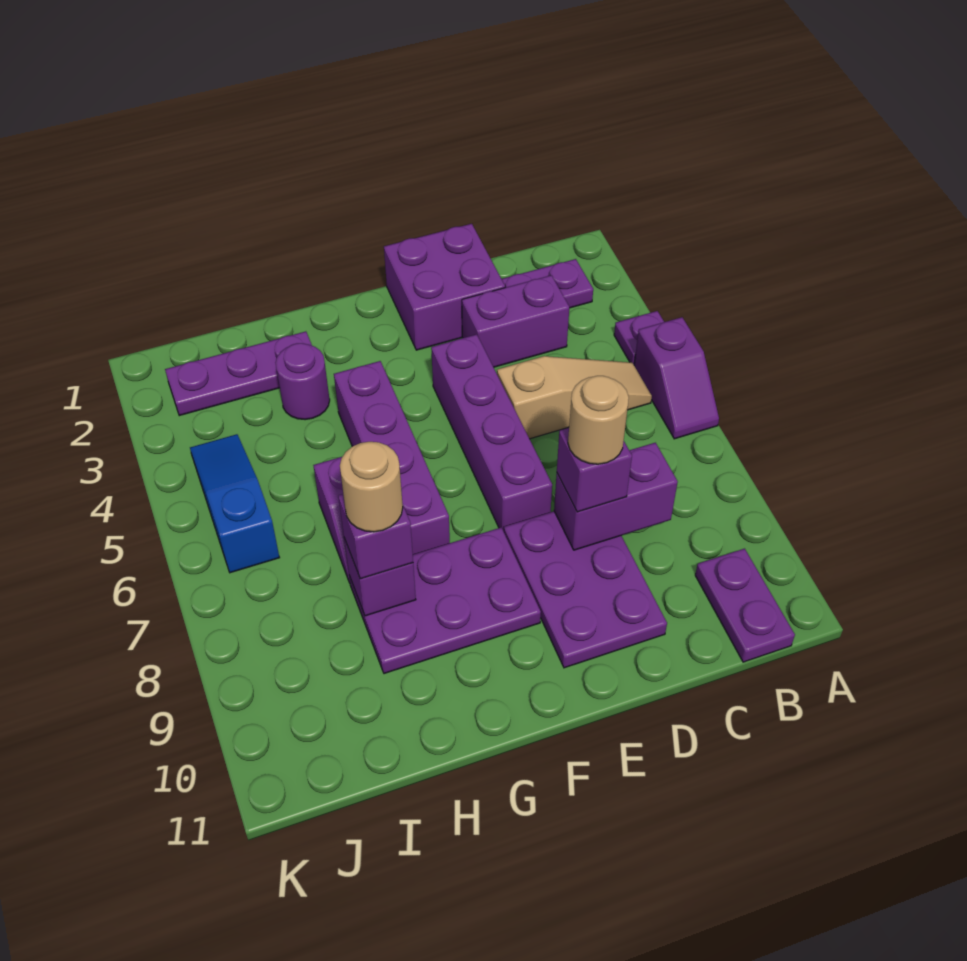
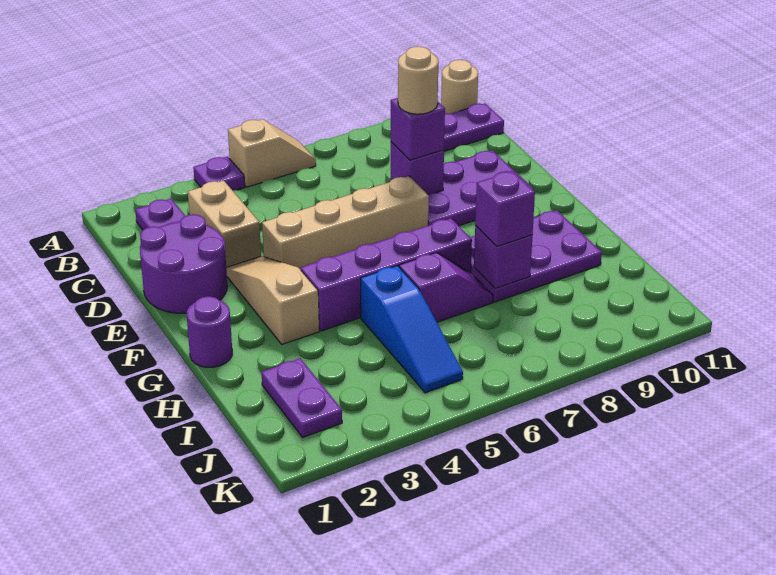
purple slope A5:A6 level 1 top 5 -> tan slope A5:A6 level 1 top 5
tan slope B5:D5 level 1 top D -> tan slope E3:G3 level 1 top G
purple brick C3:D3 level 1 -> tan brick C3:D3 level 1
purple brick C8:D8 level 2 -> purple brick D8 level 2
purple brick D1:E2 level 1 -> purple round brick D1:E2 level 1
purple brick E4:E7 level 1 -> tan brick E4:E7 level 1
purple plate F8:H9 level 1 -> purple plate G8:H10 level 1
purple plate H2:J2 level 1 -> purple plate I2:J2 level 1
purple round brick H3 level 1 -> purple round brick G1 level 1
tan round brick H8 level 4 -> tan round brick A11 level 1
blue slope J4:J6 level 1 top 6 -> blue slope H5:J5 level 1 top H

